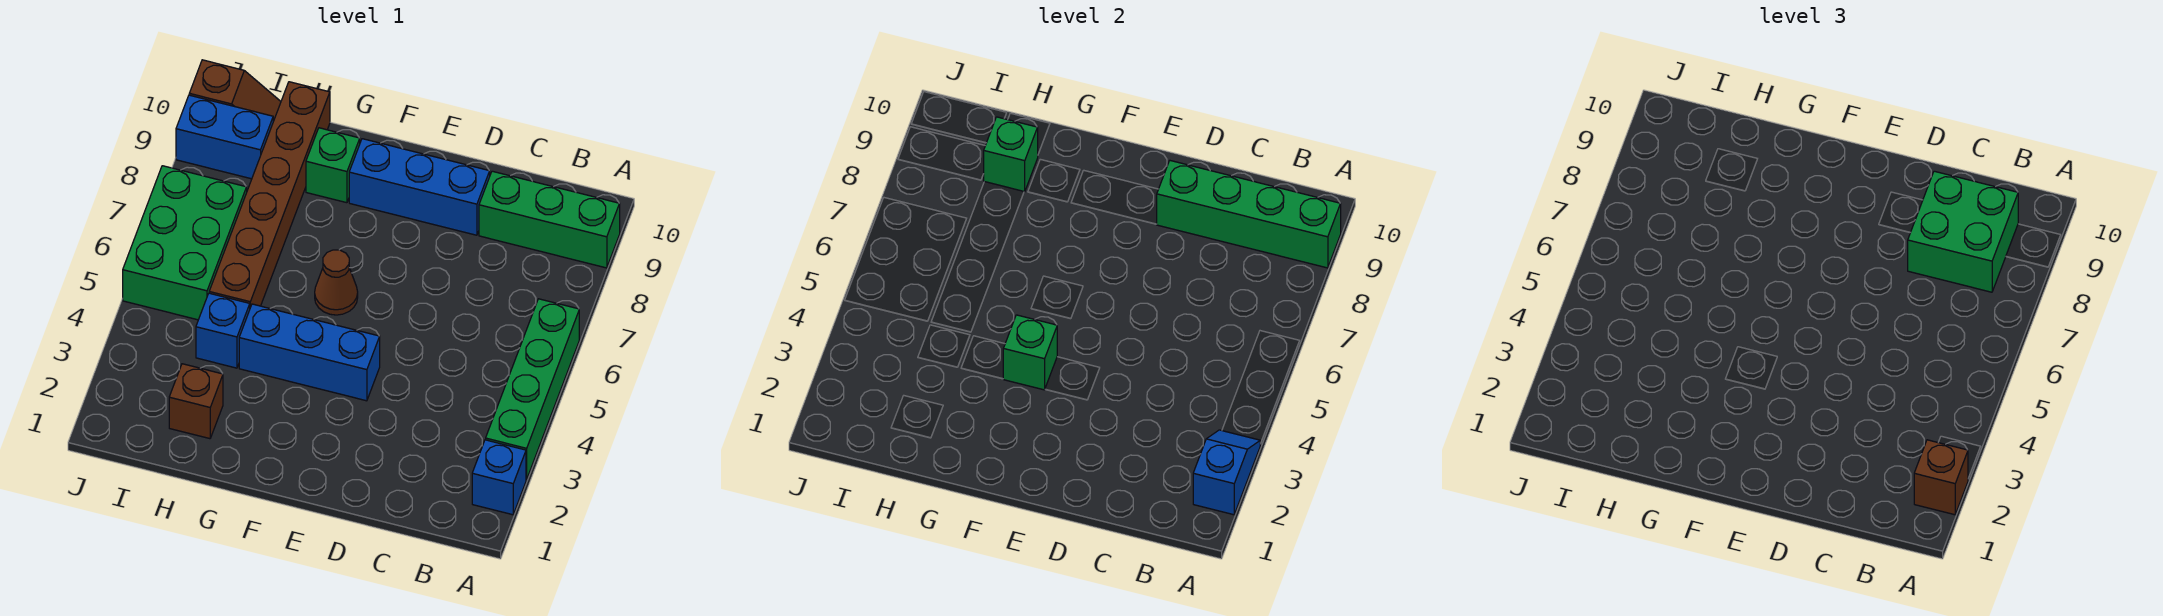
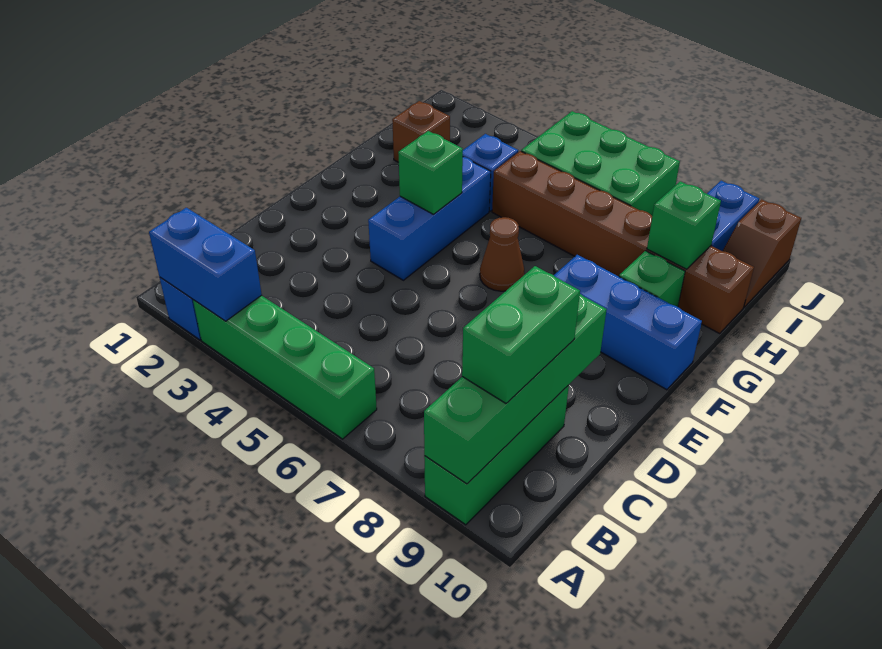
blue slope A2:A3 level 2 top 2 -> blue brick A2:A3 level 2
brown brick A2 level 3 -> none
green brick B8:C9 level 3 -> green brick B9:C9 level 3
blue brick D9:F9 level 1 -> blue brick F8:F10 level 1

